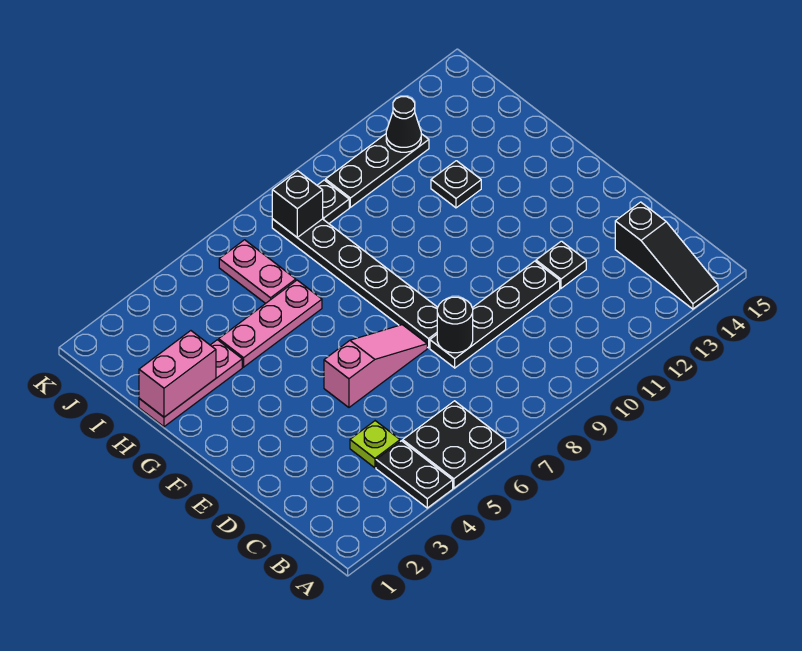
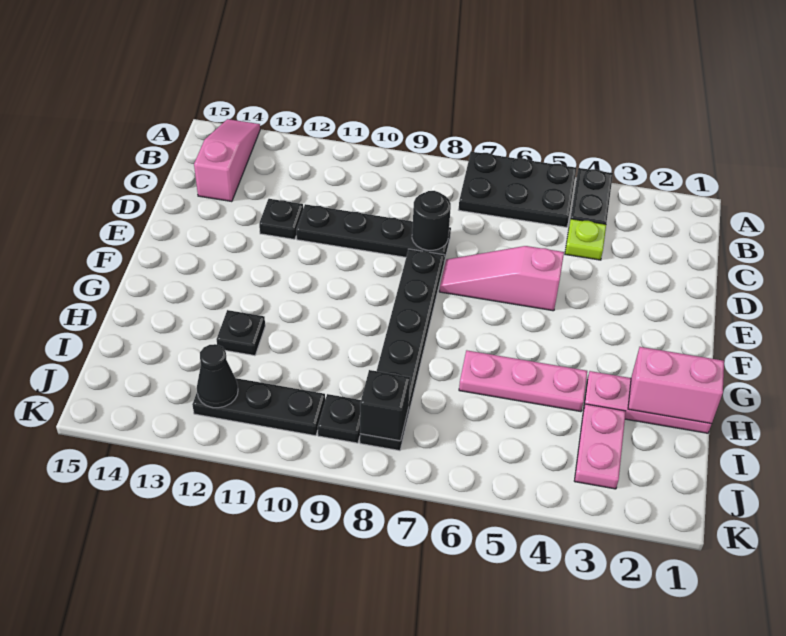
black plate A5:B6 level 1 -> black plate A5:B7 level 1
black slope A14:C14 level 1 top C -> pink slope A14:C14 level 1 top C
pink plate I6:J6 level 1 -> pink plate I3:J3 level 1

